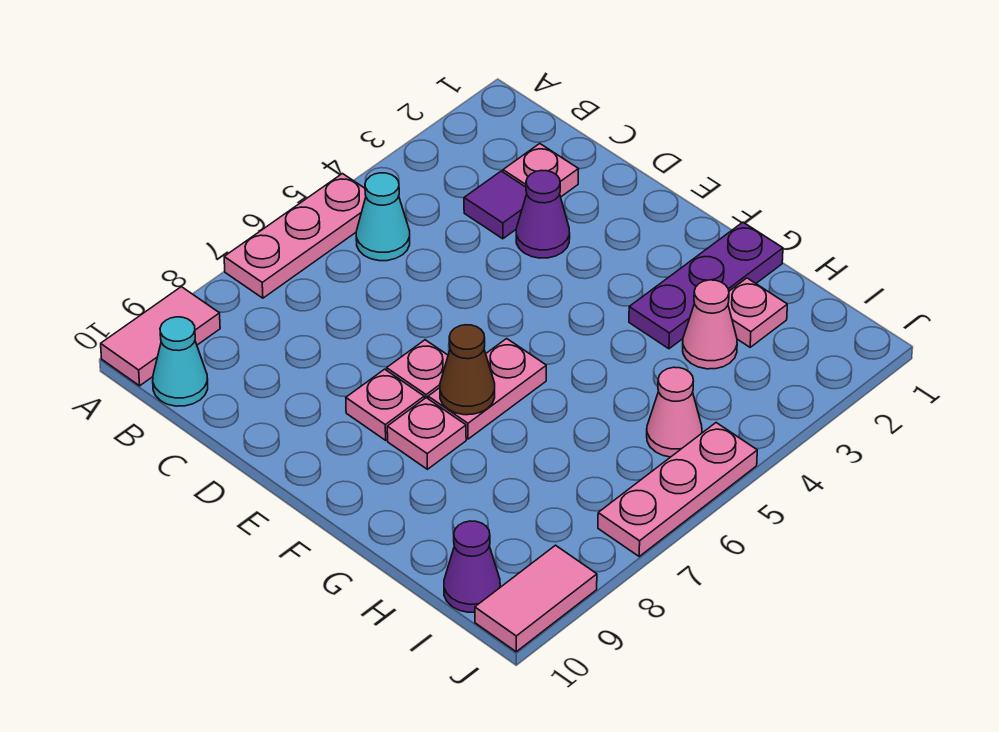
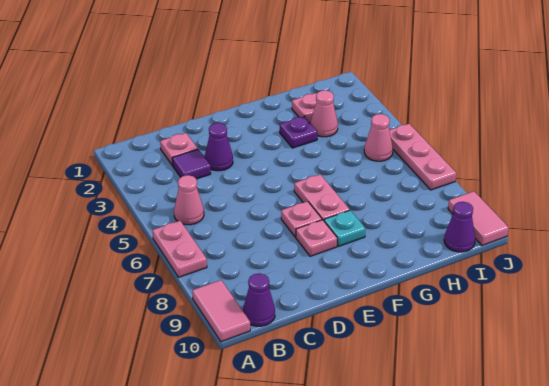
pink plate A5:A7 level 1 -> pink plate A6:A7 level 1
cyan cone B5 level 1 -> pink cone B5 level 1
cyan cone B10 level 1 -> purple cone B10 level 1
brown cone F7 level 2 -> none
pink plate F8 level 1 -> cyan plate F8 level 1
purple plate G1:G3 level 1 -> purple plate G3 level 1

